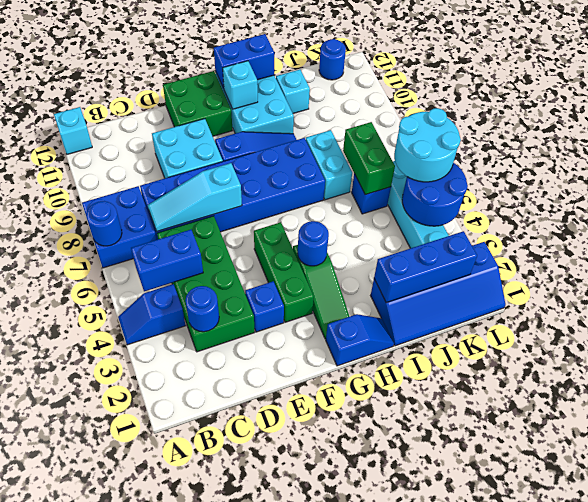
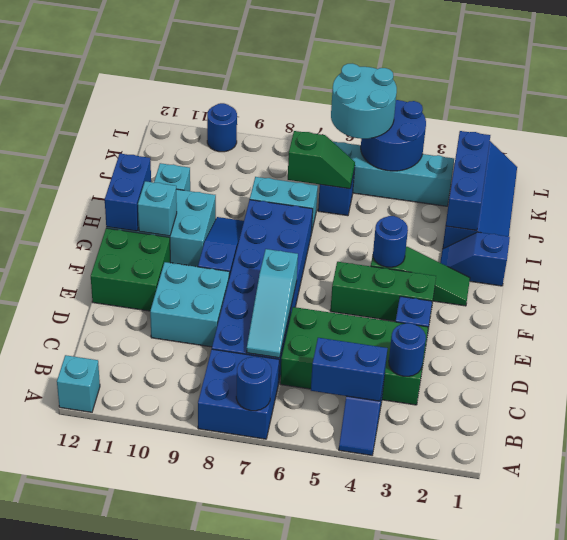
blue brick B5:C5 level 2 -> blue brick B4:B5 level 2
blue slope G1:H1 level 1 top G -> blue slope H1:H2 level 1 top 1
green brick J6:J7 level 2 -> green slope J6:J7 level 2 top 7
blue round brick K12 level 1 -> blue round brick L10 level 1

